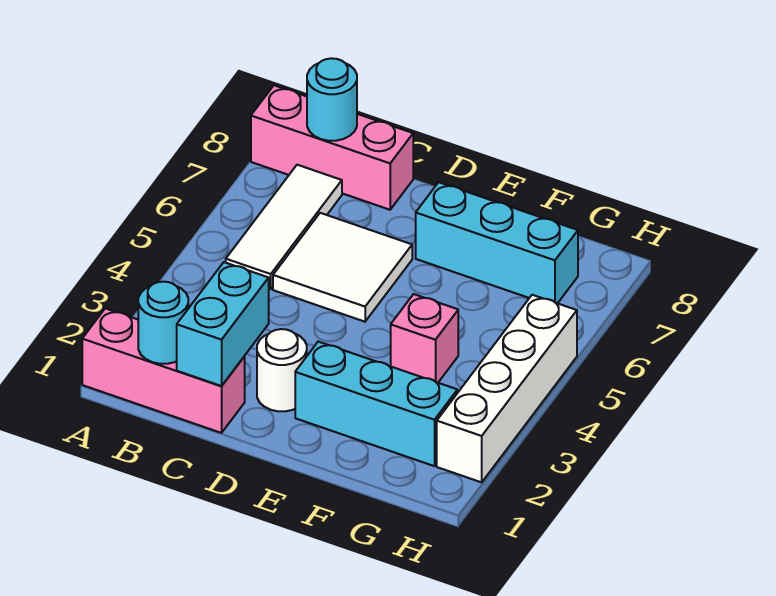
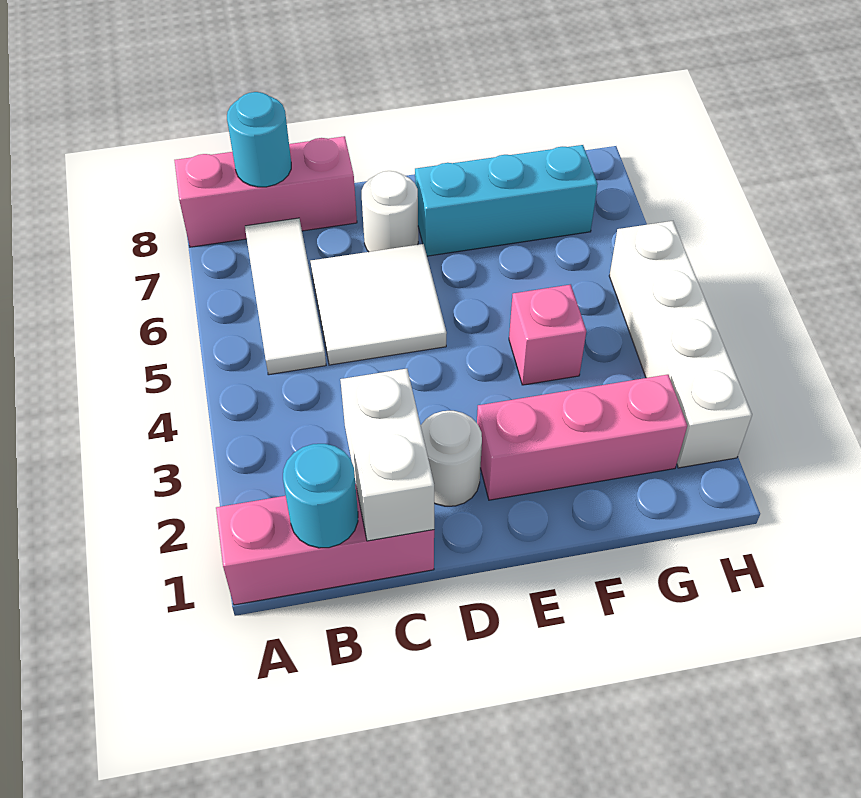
cyan brick C1:C2 level 2 -> white brick C1:C2 level 2
none -> white round brick D7 level 1
cyan brick E2:G2 level 1 -> pink brick E2:G2 level 1

